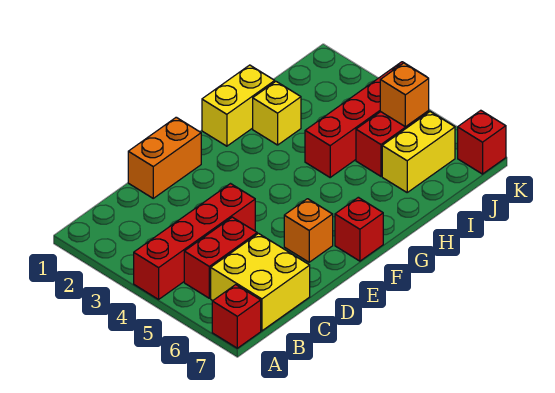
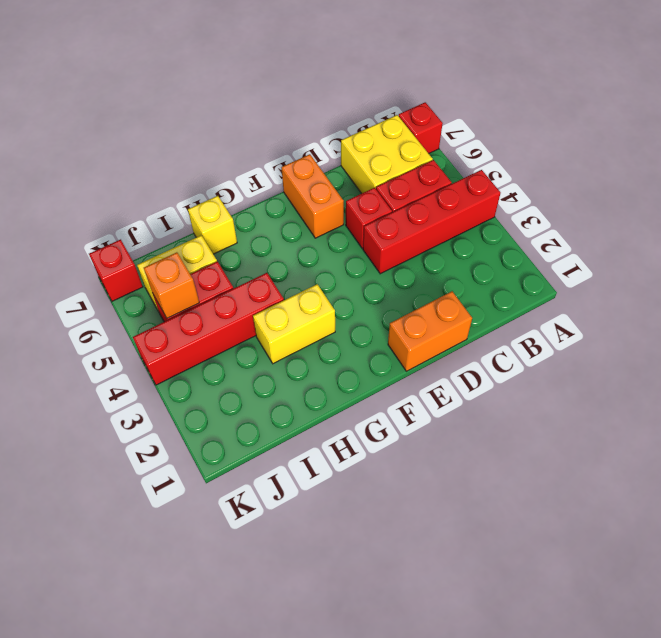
orange brick E6 level 1 -> orange brick E6:E7 level 1
red brick F7 level 1 -> red brick D5 level 1
yellow brick G1:H1 level 1 -> yellow brick G3:H3 level 1
yellow brick H2 level 1 -> yellow brick H7 level 1

